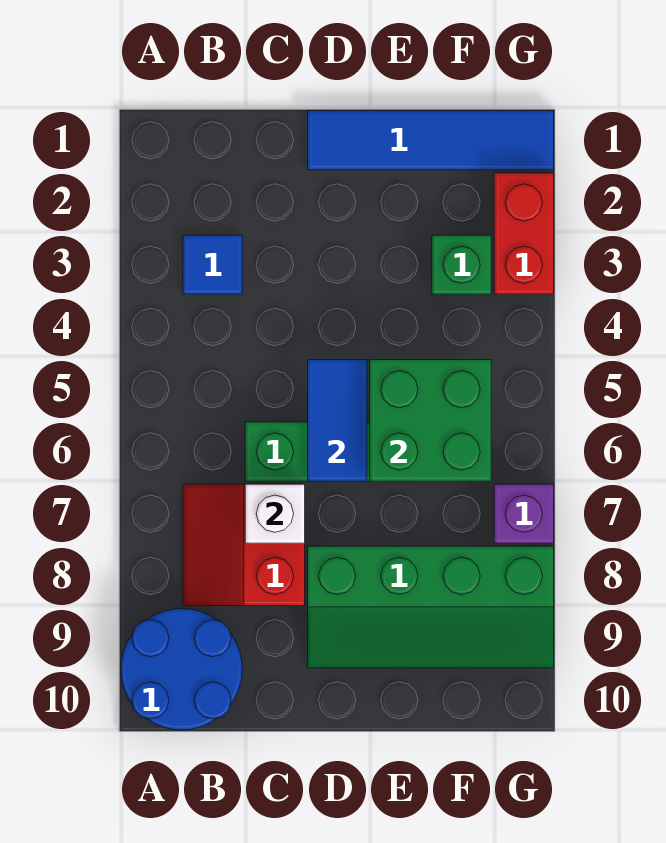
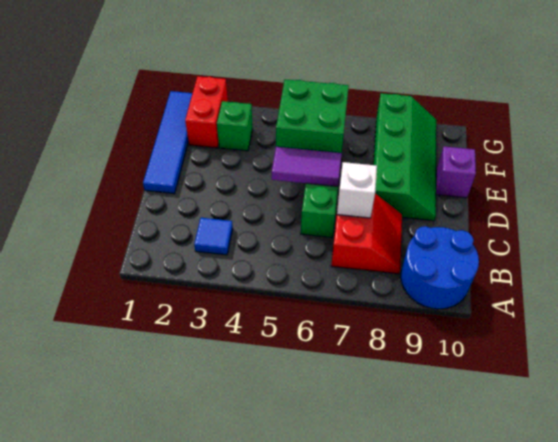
red slope B7:C8 level 1 top C -> red slope B7:C8 level 1 top 7
blue tile D5:D6 level 2 -> purple tile D5:D6 level 2
red brick G2:G3 level 1 -> red brick F2:G2 level 1
purple brick G7 level 1 -> purple brick E10 level 1

